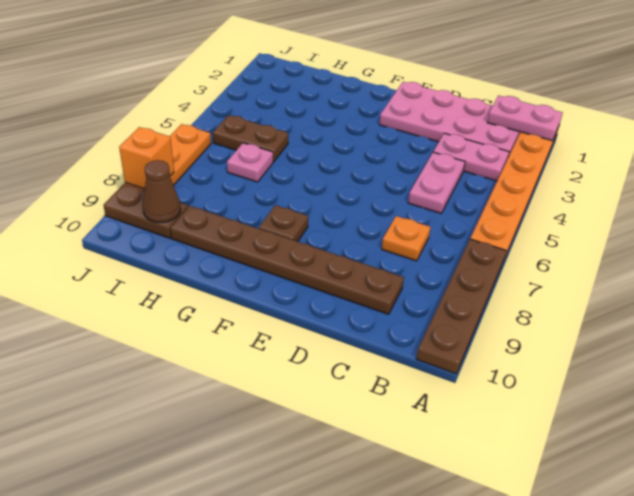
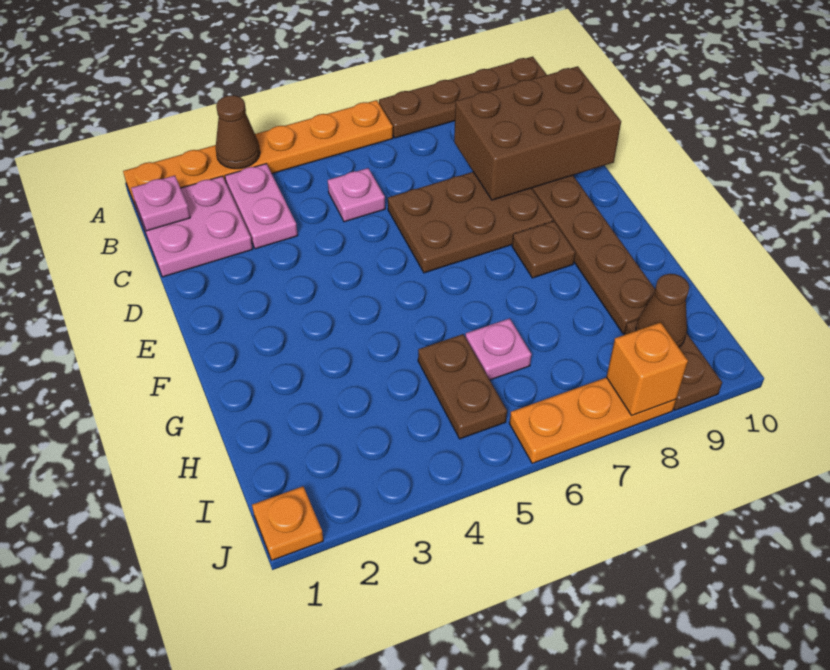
pink plate A1:B1 level 2 -> pink plate B1 level 2
none -> brown cone A3 level 2
pink plate B1:E2 level 1 -> pink plate B1:C2 level 1
pink plate C4:C5 level 1 -> pink plate C5 level 1
orange plate C7 level 1 -> orange plate J1 level 1
none -> brown brick C8:D10 level 2
none -> brown plate D6:E8 level 1

